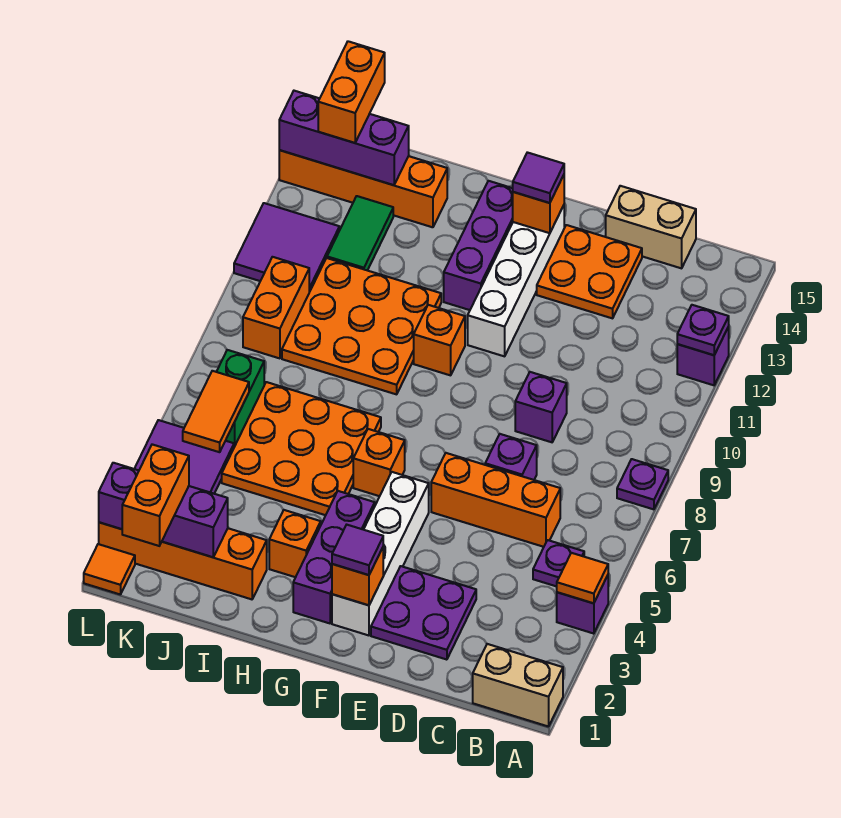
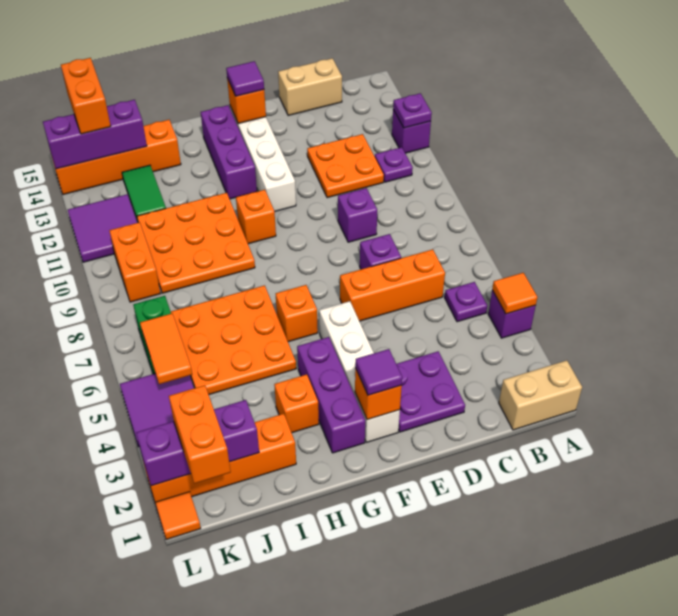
purple plate A8 level 1 -> purple plate B11 level 1
orange plate D13:E14 level 1 -> orange plate C11:D12 level 1

